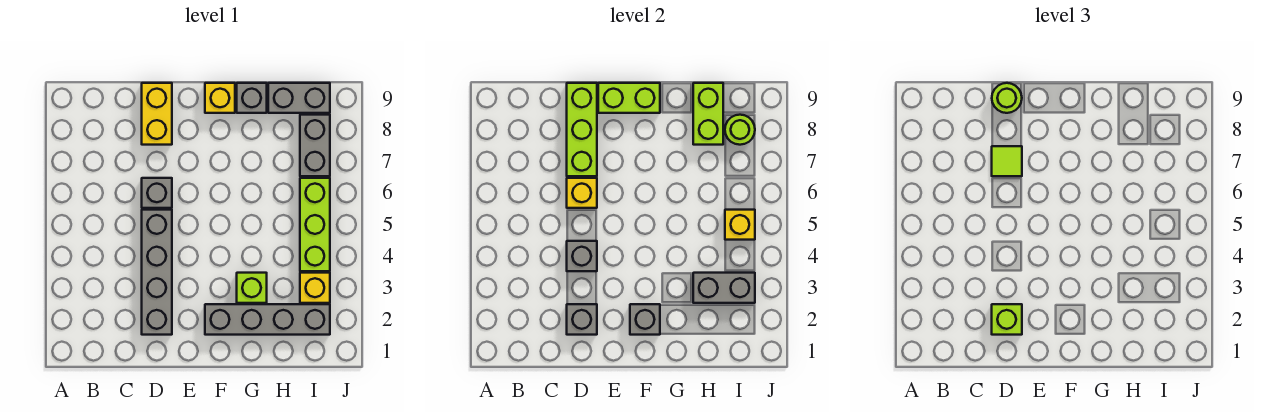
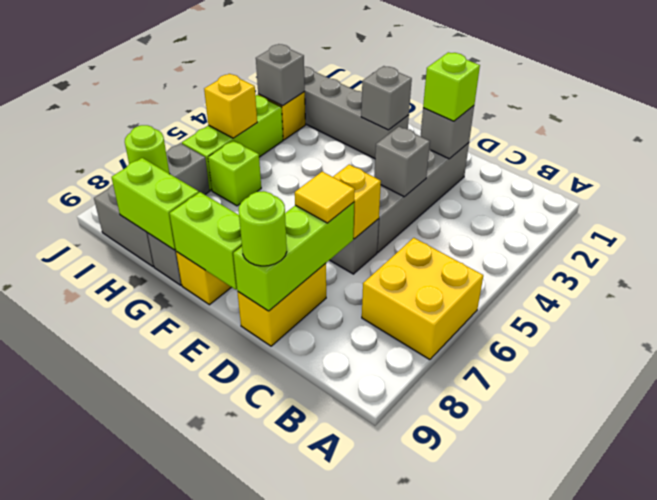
none -> yellow brick A6:B7 level 1
lime tile D7 level 3 -> yellow tile D7 level 3
lime brick G3 level 1 -> lime brick H6 level 1
grey brick H3:I3 level 2 -> grey brick I3 level 2
lime brick H8:H9 level 2 -> lime brick G9:H9 level 2

